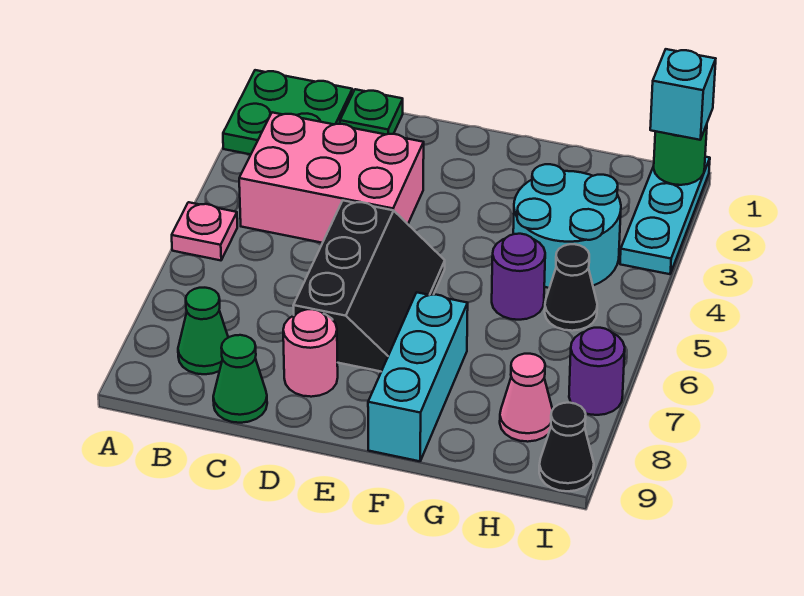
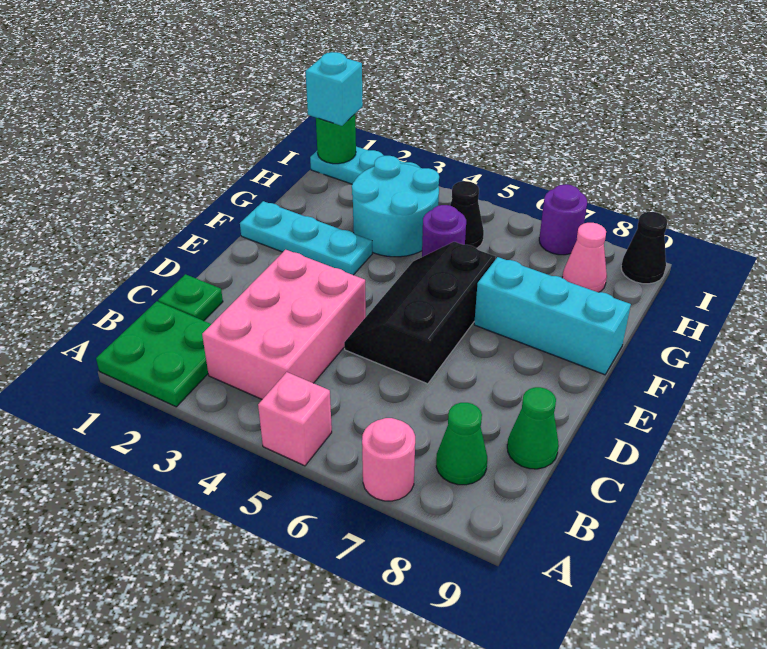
pink plate A5 level 1 -> pink brick A5 level 1
black slope D5:E7 level 1 top D -> black slope D5:F6 level 1 top 6
pink round brick D8 level 1 -> pink round brick A7 level 1
none -> cyan plate F1:F3 level 1

